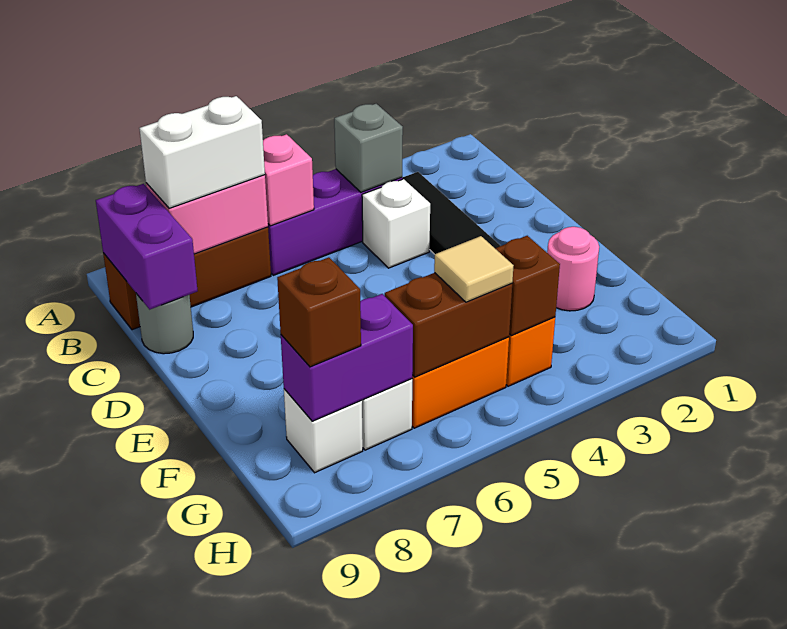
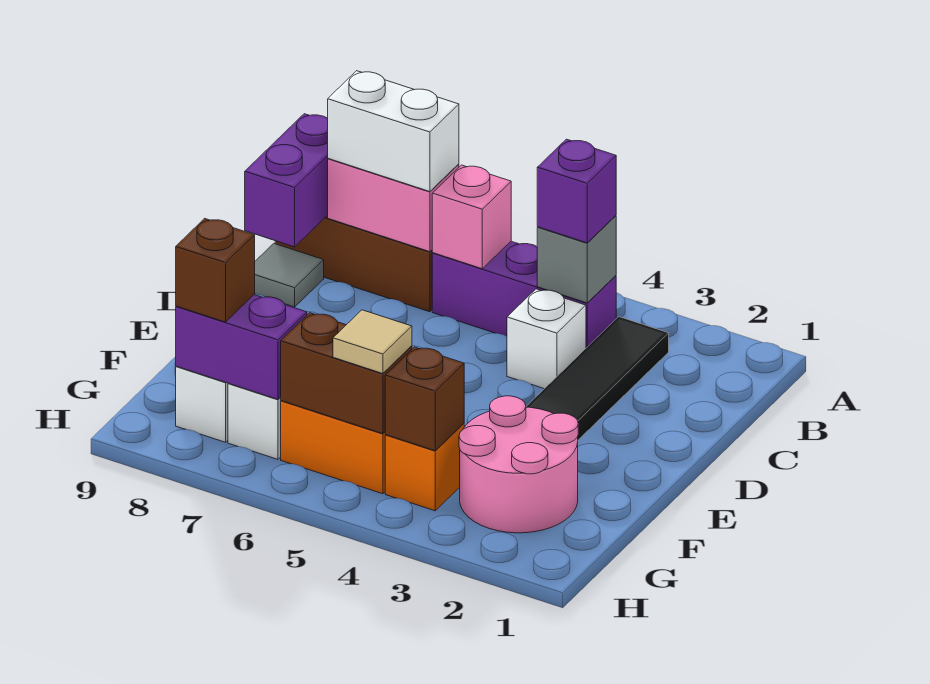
none -> purple brick B4 level 3
grey round brick C9 level 1 -> grey tile C9 level 1
pink round brick F2 level 1 -> pink round brick F2:G3 level 1

